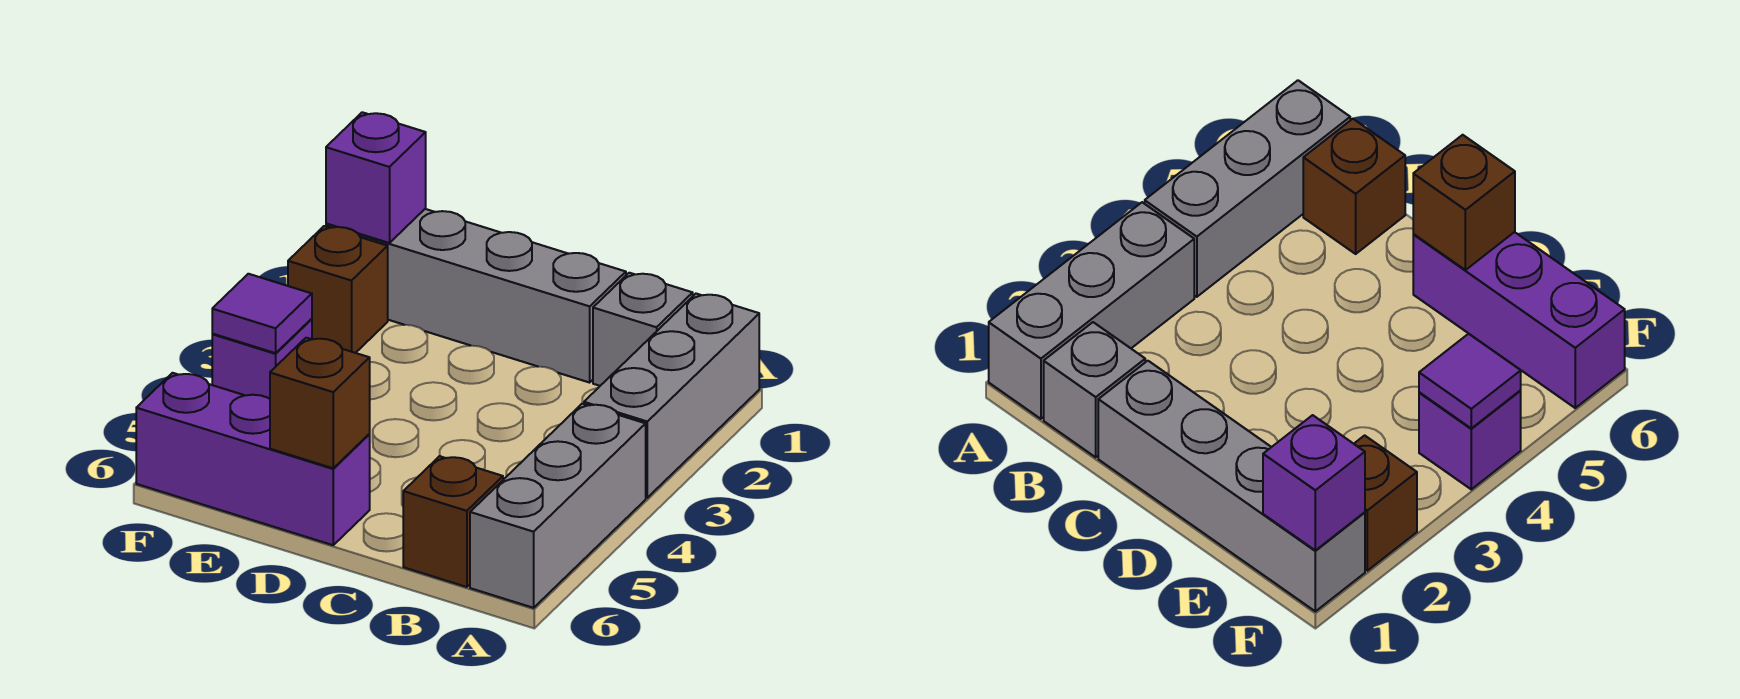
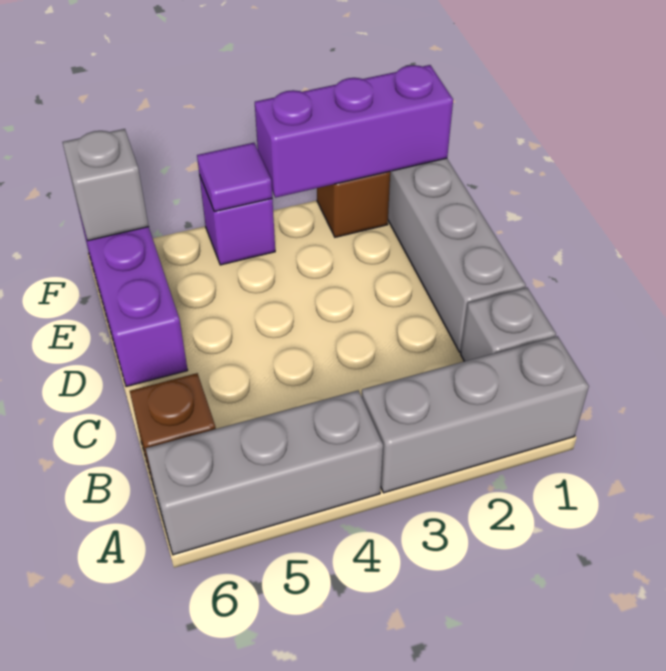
brown brick D6 level 2 -> none
purple brick F1 level 2 -> purple brick F1:F3 level 2
none -> grey brick F6 level 2

